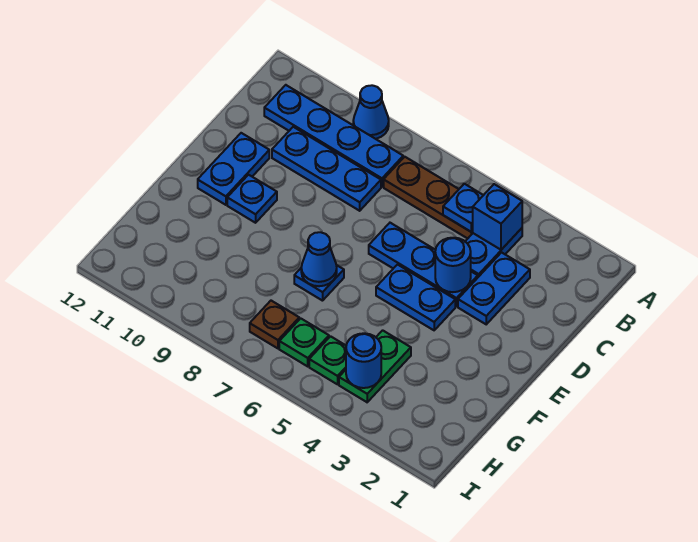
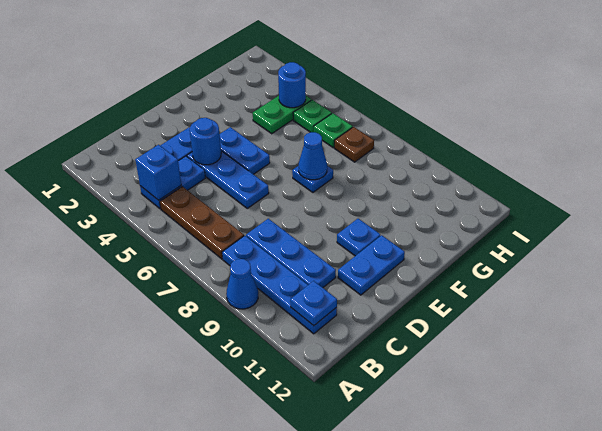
blue plate B5 level 2 -> blue plate B11 level 2

